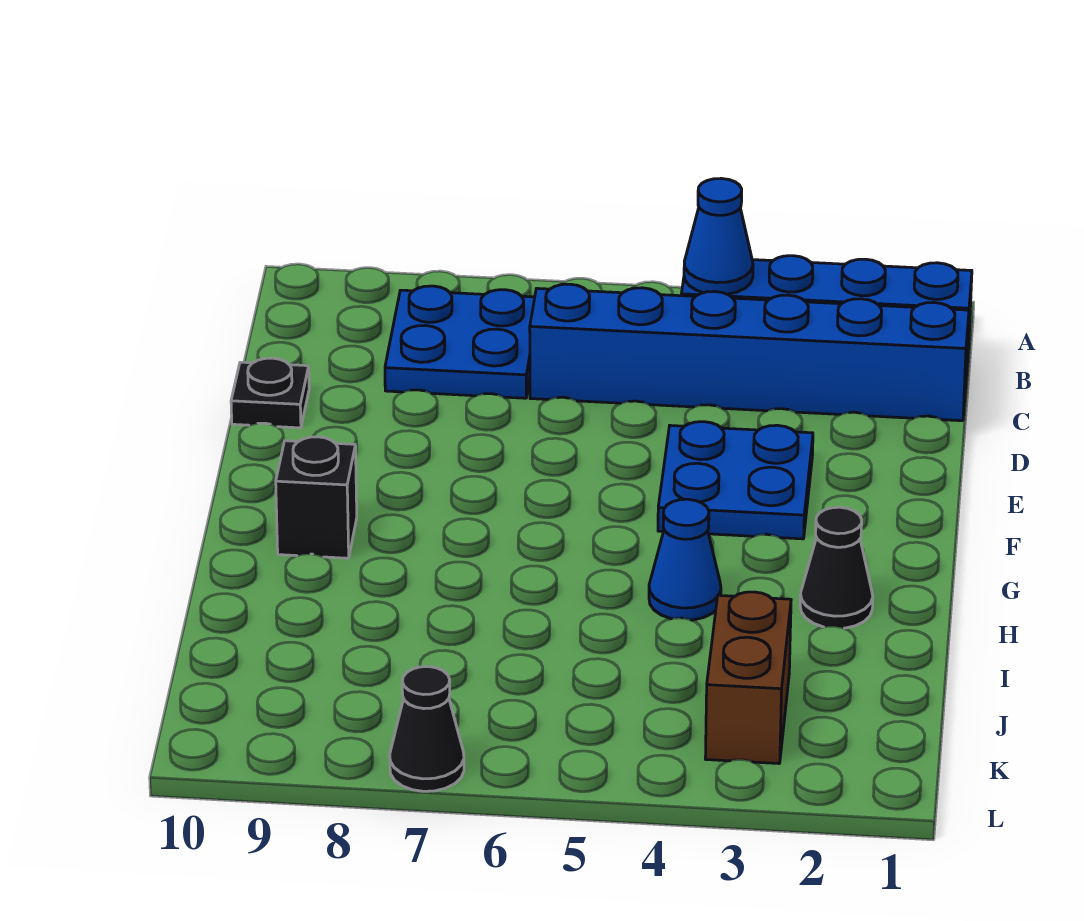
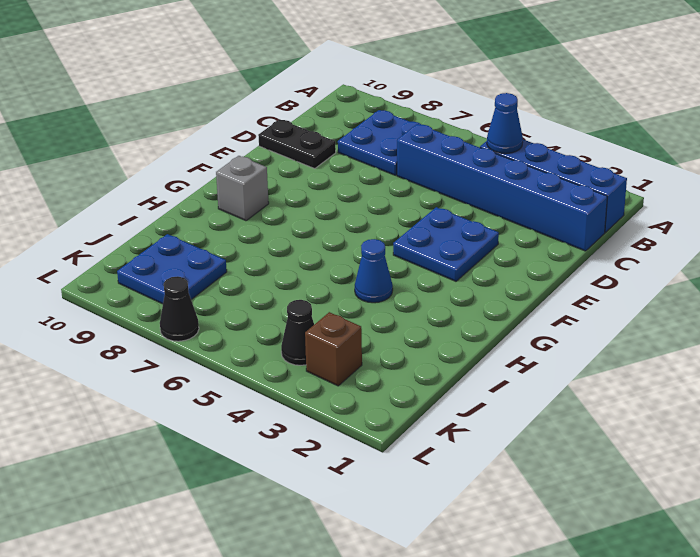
black plate D10 level 1 -> black plate D9:D10 level 1
black brick G9 level 1 -> grey brick G9 level 1
black cone H2 level 1 -> black cone K4 level 1
brown brick J3:K3 level 1 -> brown brick K3 level 1
none -> blue plate J8:K9 level 1

